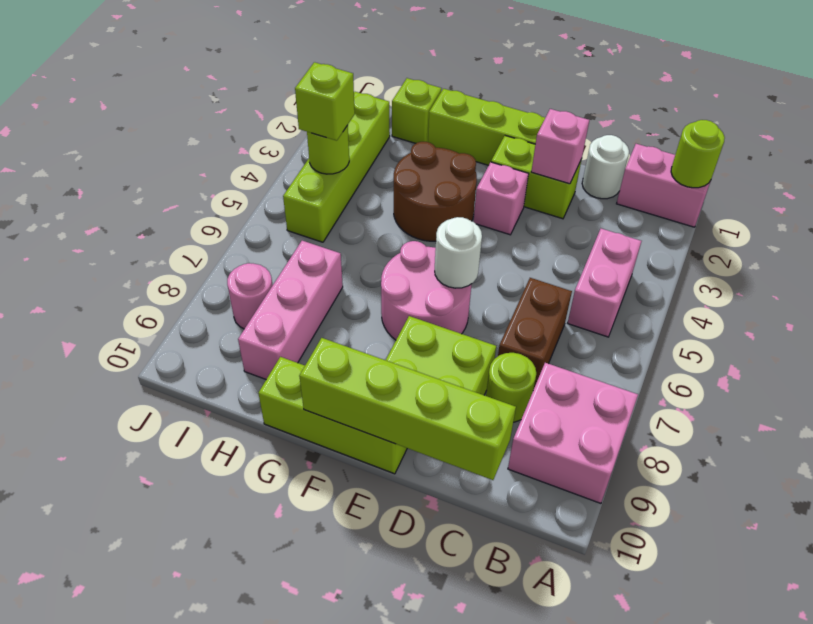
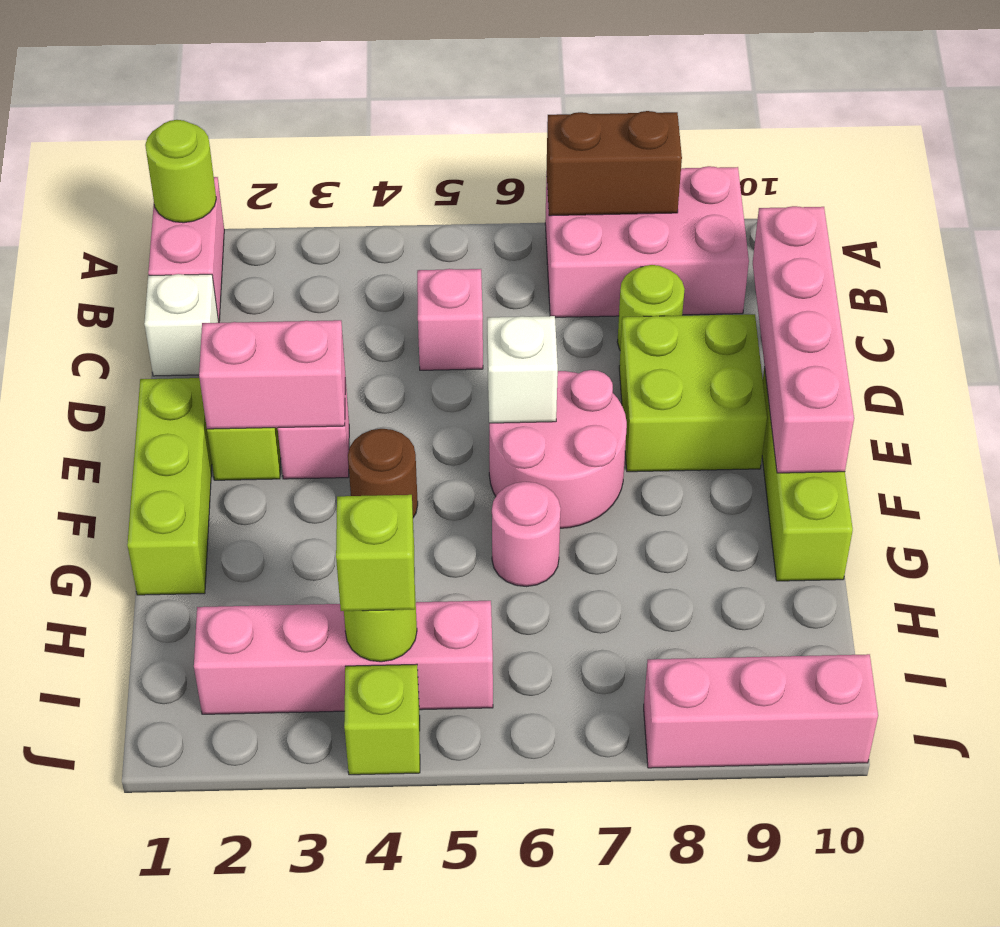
pink brick A8:B9 level 1 -> pink brick A7:B9 level 1
pink brick B4:B5 level 1 -> pink brick E2:E3 level 2
white round brick C1 level 1 -> white brick C1 level 1
brown brick C6:C7 level 1 -> brown brick A7:A8 level 2
lime brick C10:F10 level 2 -> pink brick C10:F10 level 2
pink brick D2 level 2 -> pink brick C5 level 1
white round brick E6 level 2 -> white brick E6 level 2
brown round brick F3:G4 level 1 -> brown round brick F4 level 1
lime brick H1 level 1 -> lime brick J4 level 1
pink brick H7:H9 level 1 -> pink brick J8:J10 level 1
lime brick I2:I5 level 1 -> pink brick I2:I5 level 1
pink round brick I8 level 1 -> pink round brick G6 level 1

